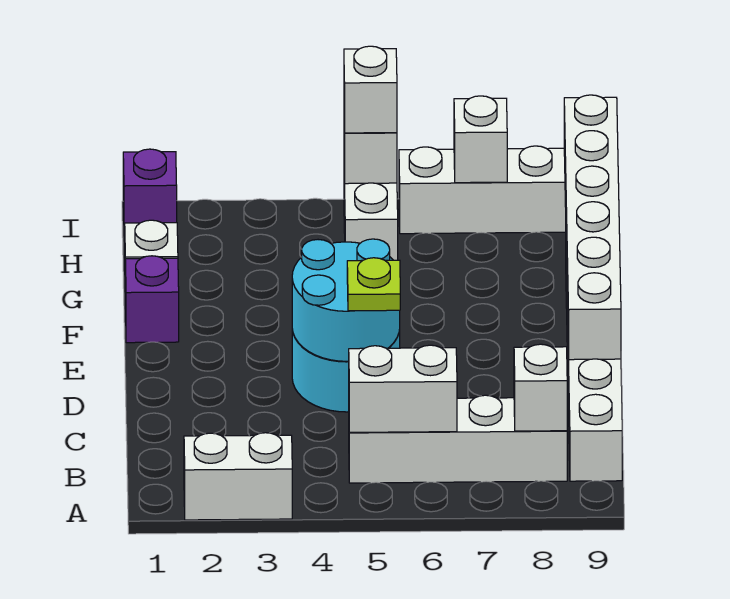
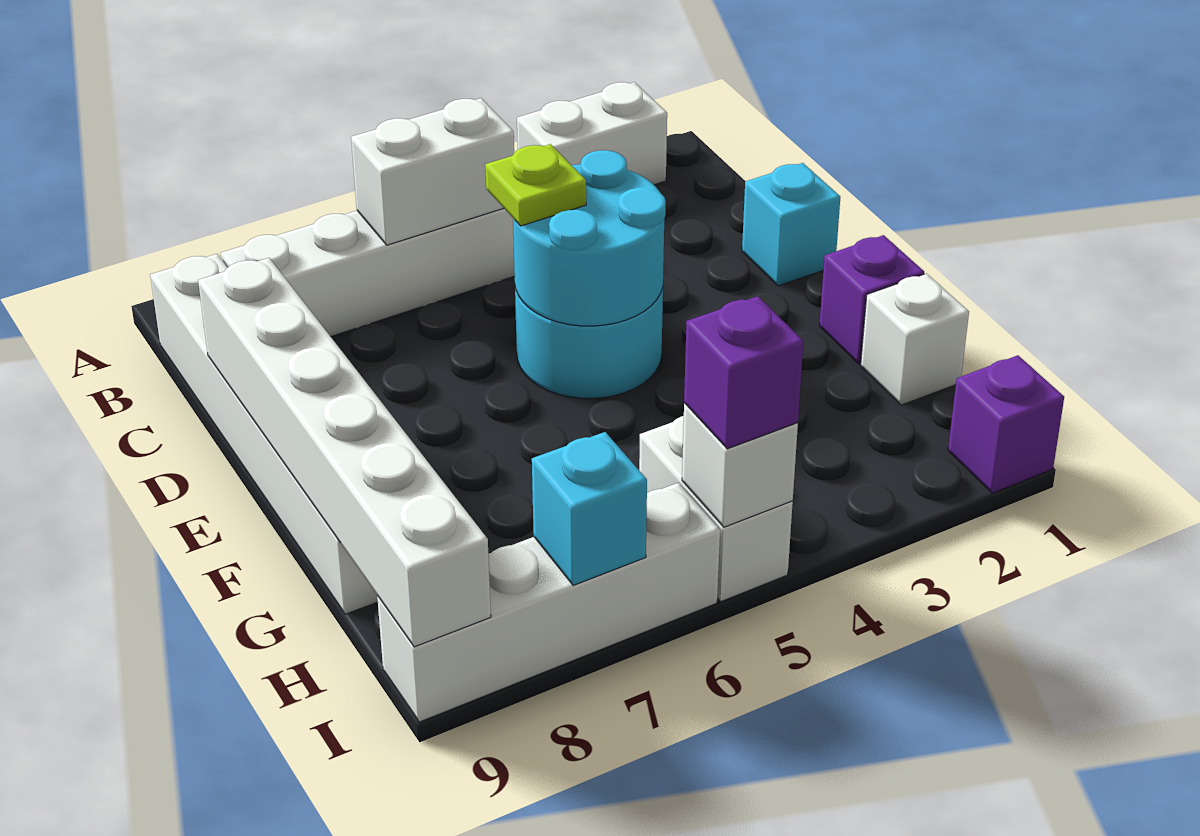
white brick B8 level 2 -> none
none -> cyan brick D1 level 1
white brick I5 level 3 -> purple brick I5 level 3
white brick I7 level 2 -> cyan brick I7 level 2

